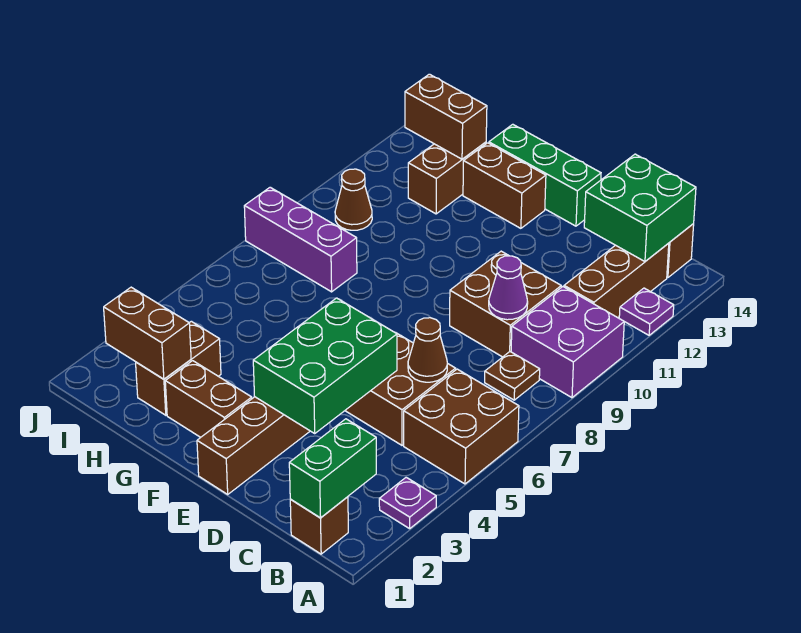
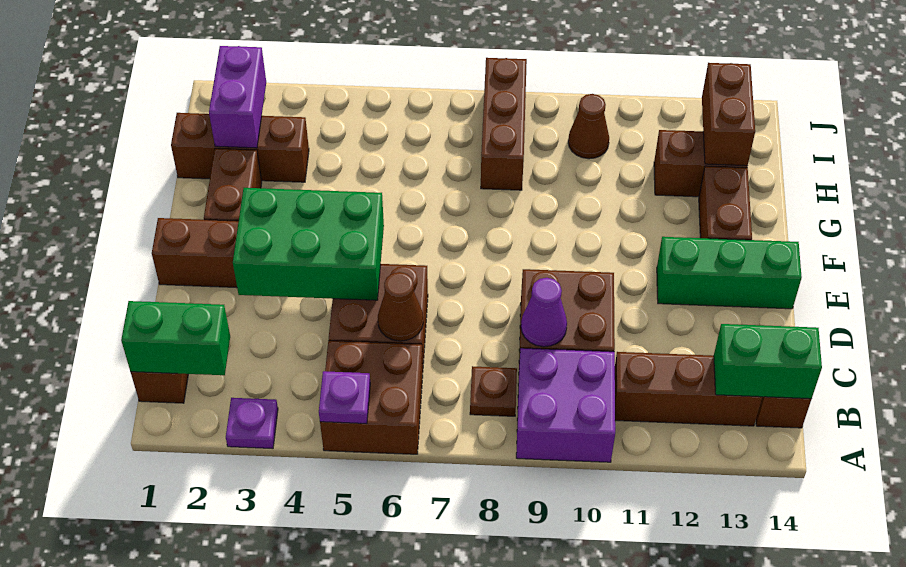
purple plate A12 level 1 -> purple plate A5 level 2
green brick B13:C14 level 2 -> green brick B13:B14 level 2
green brick E14:G14 level 1 -> green brick E12:E14 level 1
brown brick H2:H3 level 1 -> brown brick H1:H3 level 1
brown brick H2:I2 level 2 -> purple brick H2:I2 level 2
purple brick H8:J8 level 1 -> brown brick H8:J8 level 1

